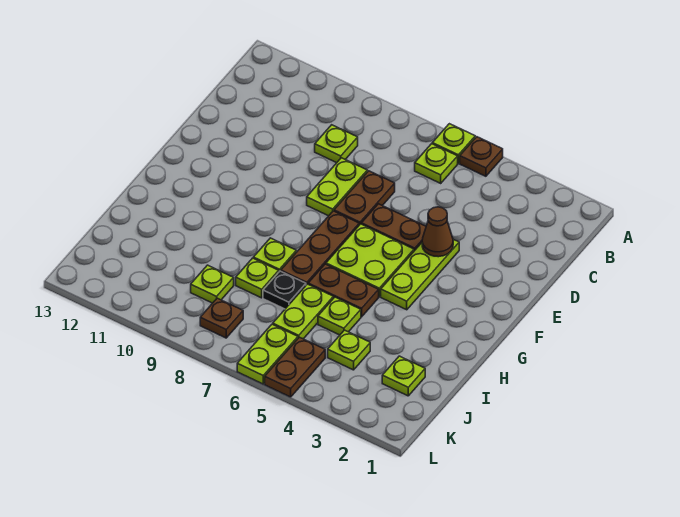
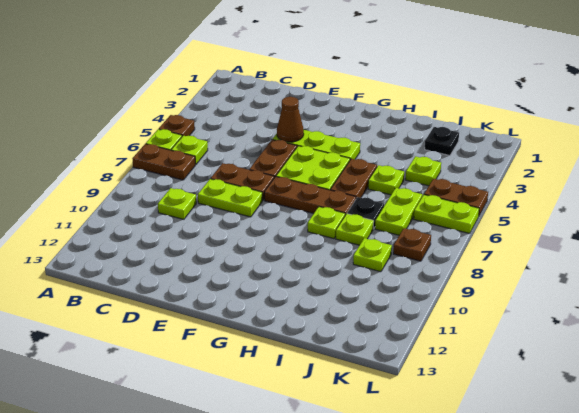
none -> brown plate A7:B7 level 1
lime plate I6:J6 level 1 -> lime plate J6:J7 level 1
lime plate J2 level 1 -> black plate J2 level 1

